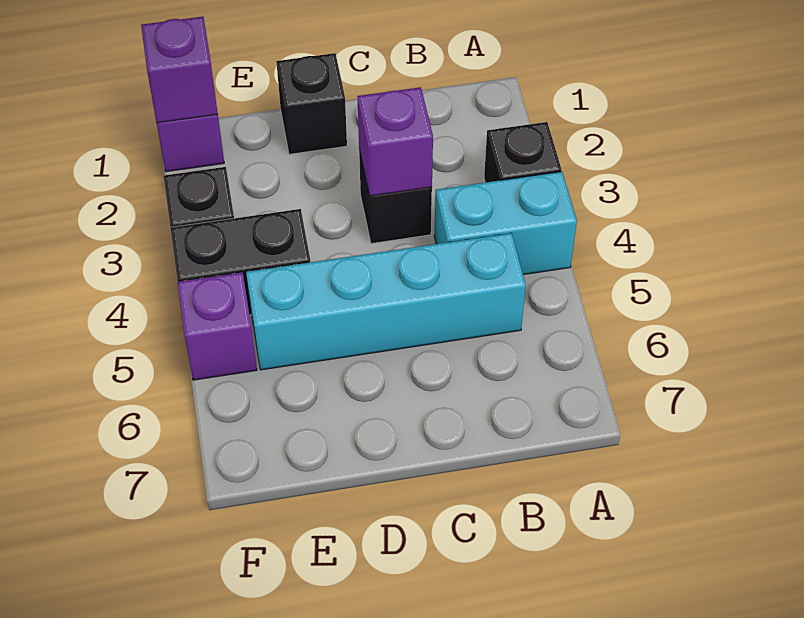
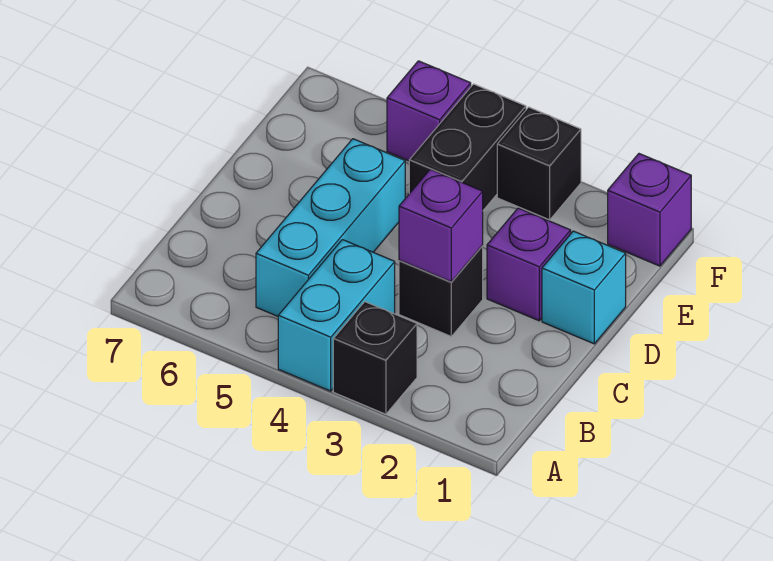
cyan brick B5:E5 level 1 -> cyan brick B5:D5 level 1
black brick D1 level 1 -> cyan brick D1 level 1
purple brick F1 level 2 -> purple brick D2 level 1

